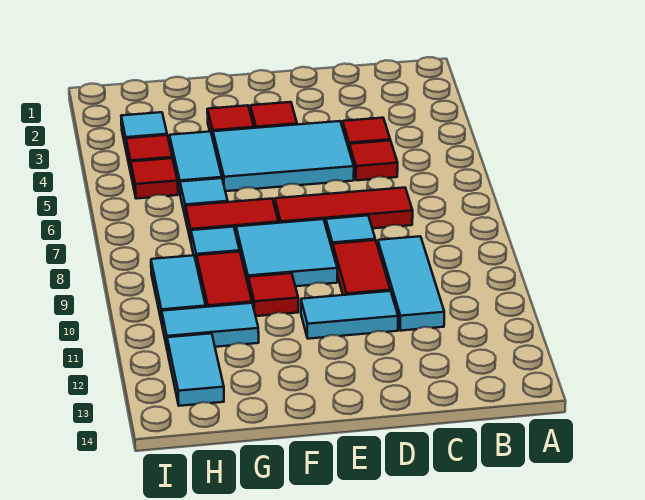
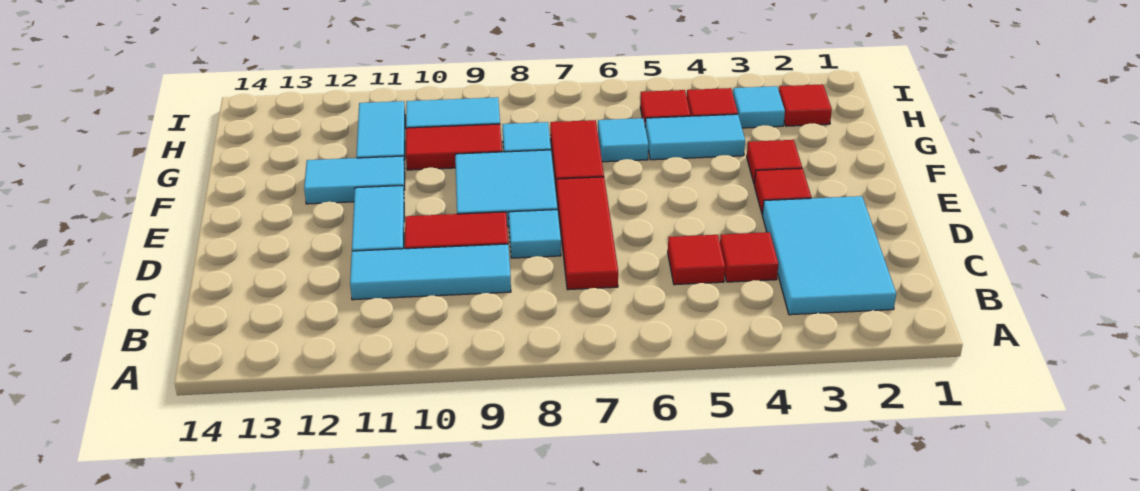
cyan tile D4:F5 level 1 -> cyan tile B2:D3 level 1
red tile F10 level 1 -> red tile H2 level 1
cyan tile H12:H13 level 1 -> cyan tile F11:F12 level 1

